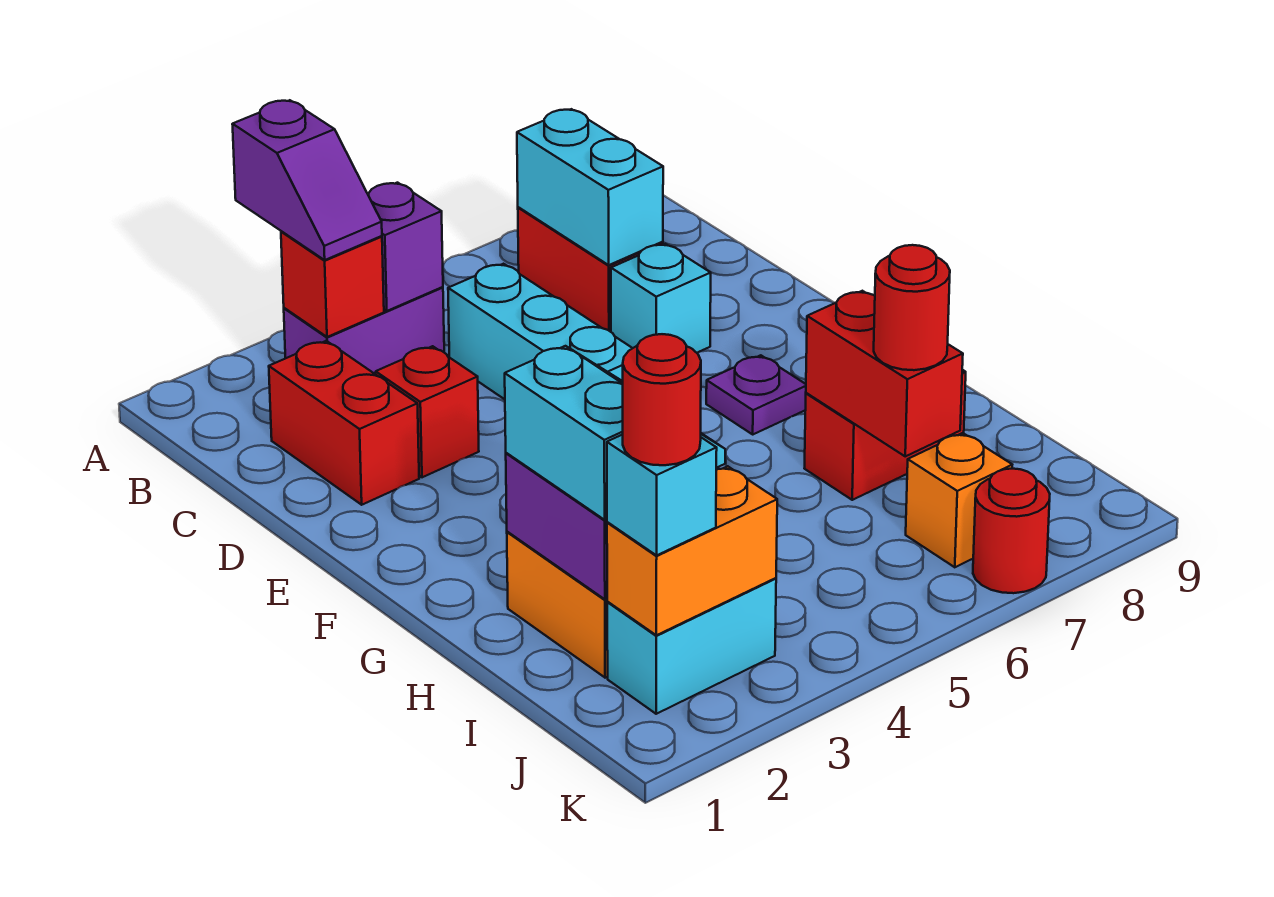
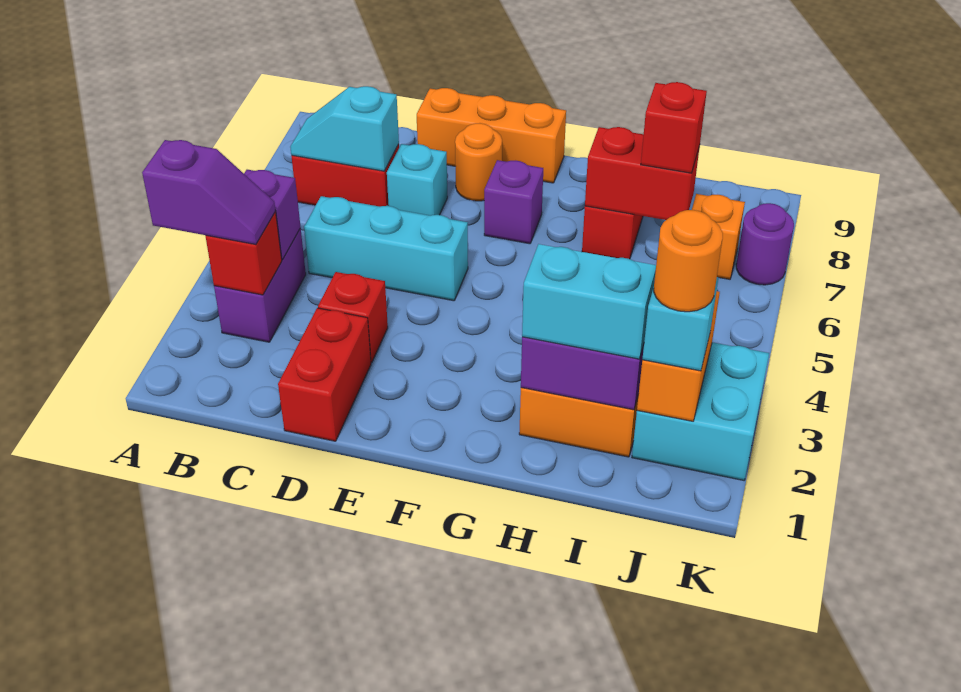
cyan brick B7:C7 level 2 -> cyan slope B7:C7 level 2 top C
red brick C2:D2 level 1 -> red brick D1:D2 level 1
none -> orange brick D9:F9 level 1
none -> orange round brick E8 level 1
purple plate F7 level 1 -> purple brick F7 level 1
red round brick I7 level 3 -> red brick I7 level 3
cyan brick J2:J3 level 1 -> cyan brick J2:K3 level 1
red round brick J2 level 4 -> orange round brick J2 level 4
red round brick K7 level 1 -> purple round brick K7 level 1

